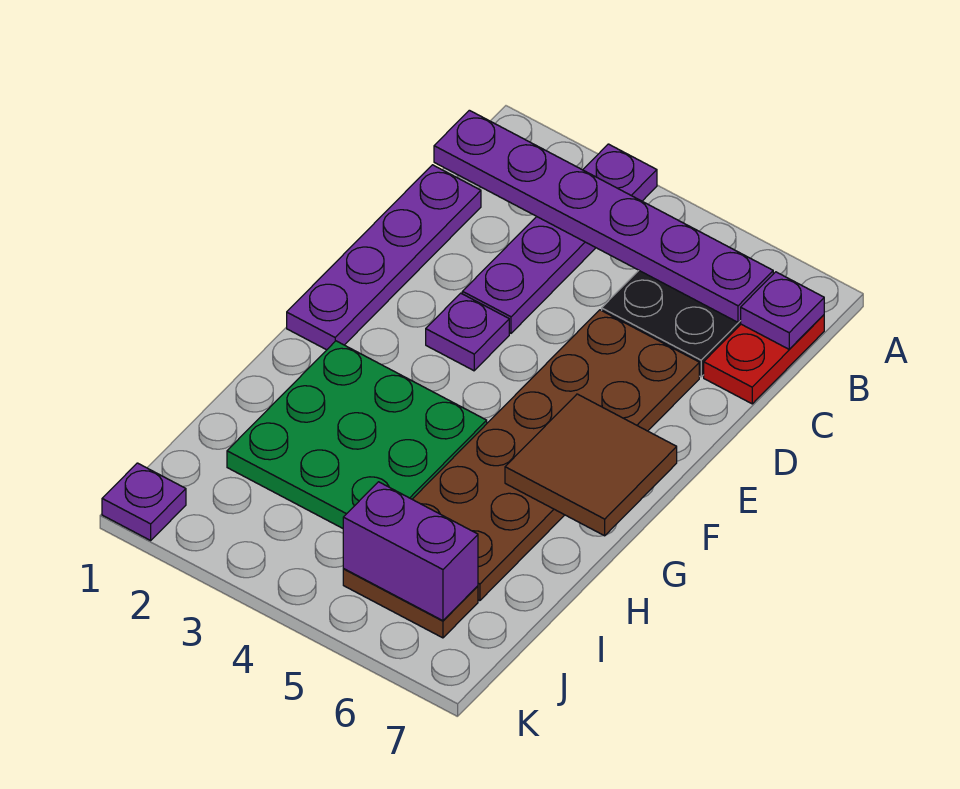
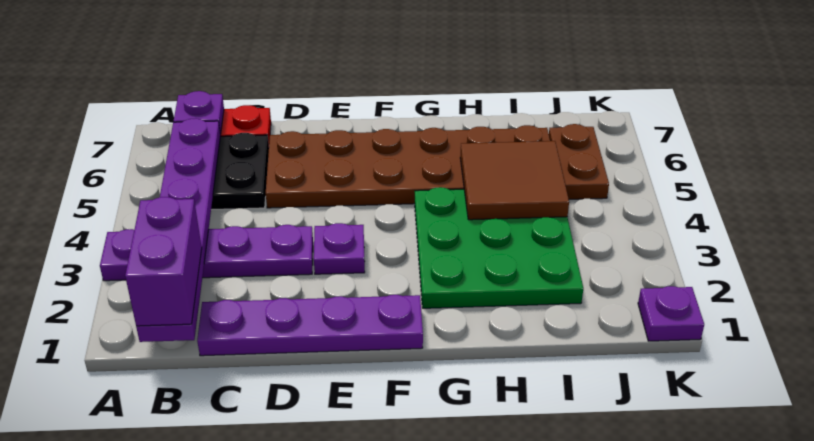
brown tile F6:G7 level 2 -> brown tile H4:I5 level 2
purple brick J5:J6 level 2 -> purple brick B1:B2 level 3

